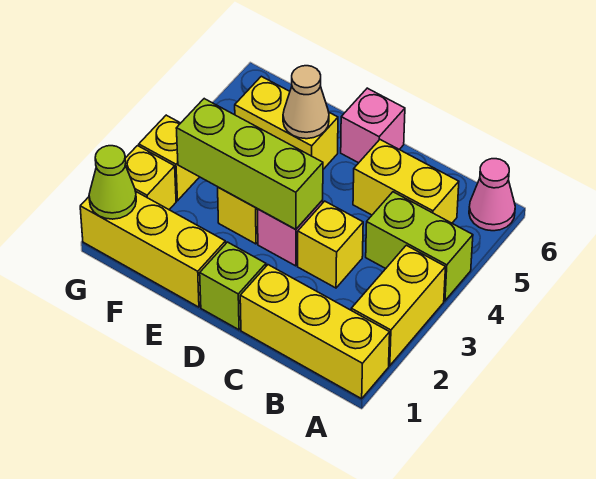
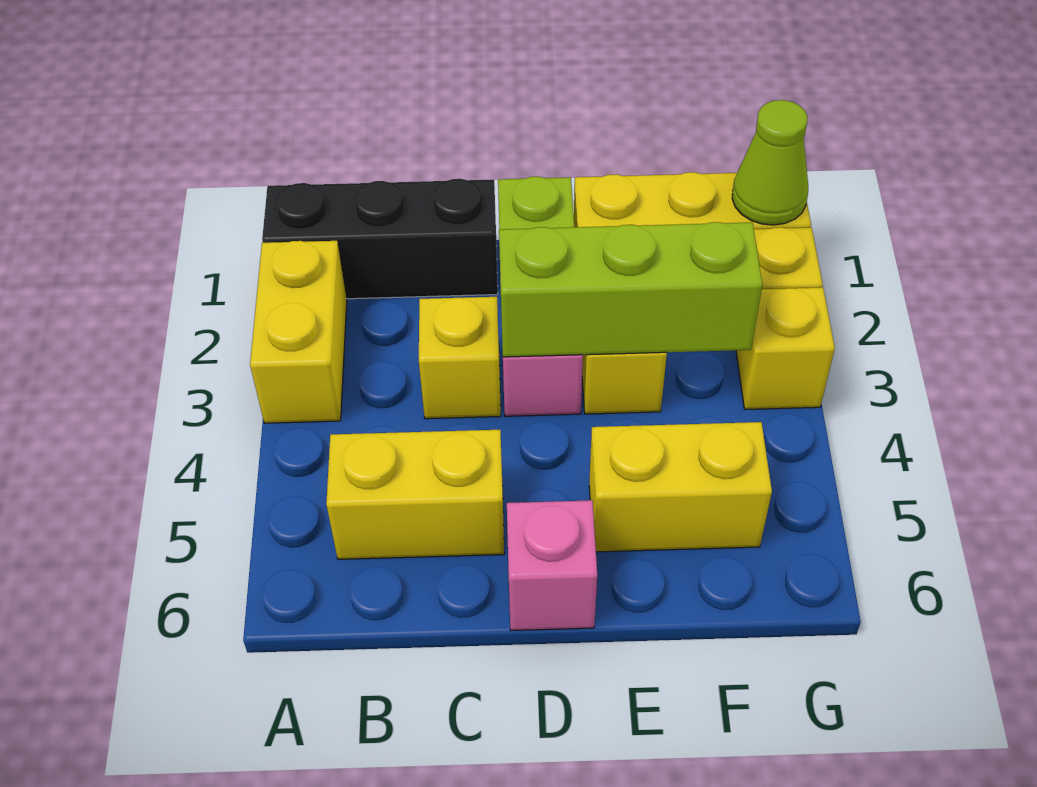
yellow brick A1:C1 level 1 -> black brick A1:C1 level 1
lime brick A4:B4 level 1 -> none
pink cone A6 level 1 -> none
tan cone E5 level 2 -> none

